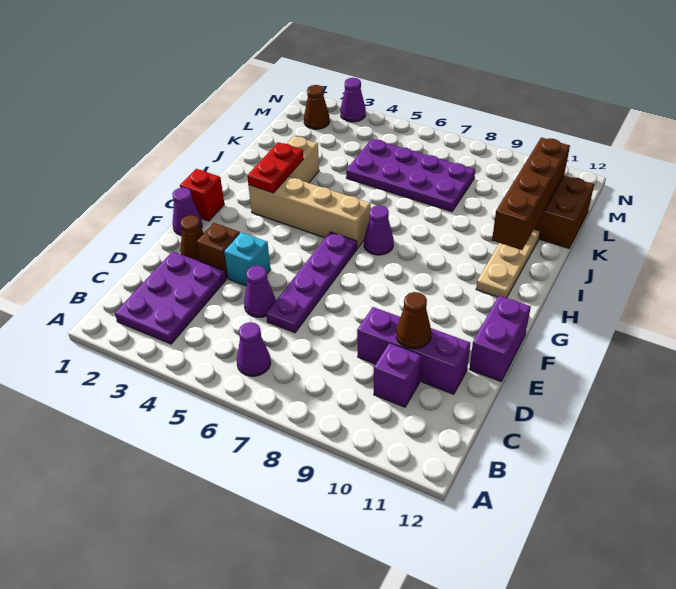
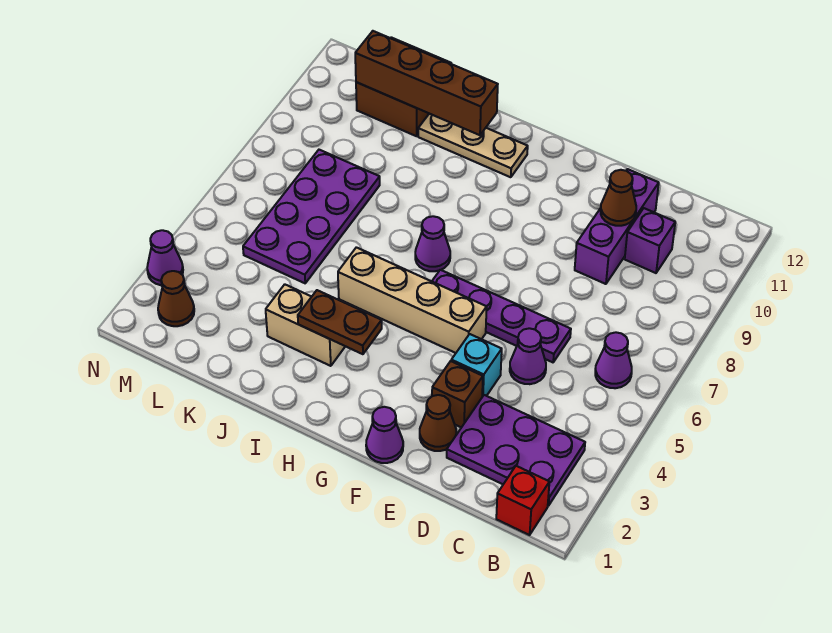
purple brick E12:F12 level 1 -> none
red brick G1 level 1 -> red brick B1 level 1
tan brick H3:H6 level 1 -> tan brick F5:I5 level 1
red plate H3:I3 level 2 -> brown plate H3:I3 level 2

